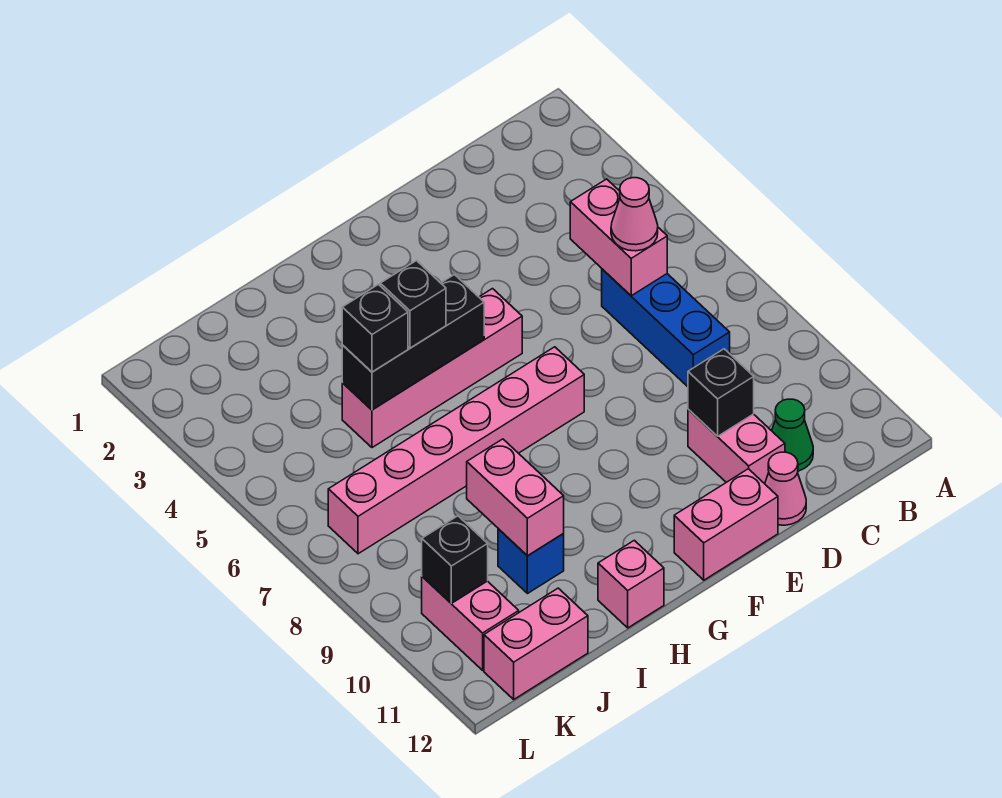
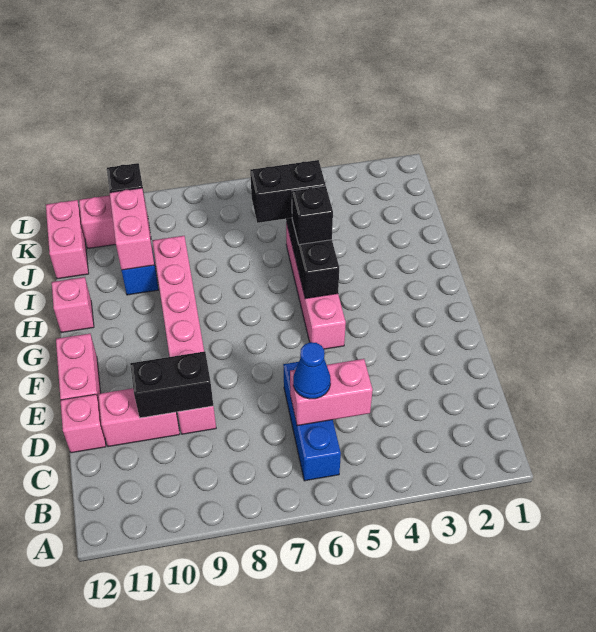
blue brick C6:C8 level 1 -> blue brick B6:D6 level 1
pink cone C6 level 3 -> blue cone C6 level 3
green cone C11 level 1 -> none
black brick D10 level 2 -> black brick D9:D10 level 2
pink cone D12 level 1 -> pink brick D12 level 1
pink brick F7:K7 level 1 -> pink brick D9:I9 level 1
black brick I5 level 3 -> black brick I5:I6 level 3
pink brick I9:I10 level 2 -> pink brick I10:J10 level 2

